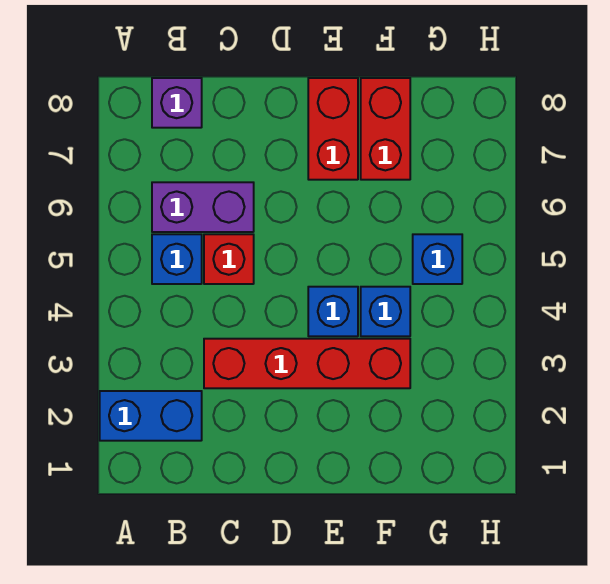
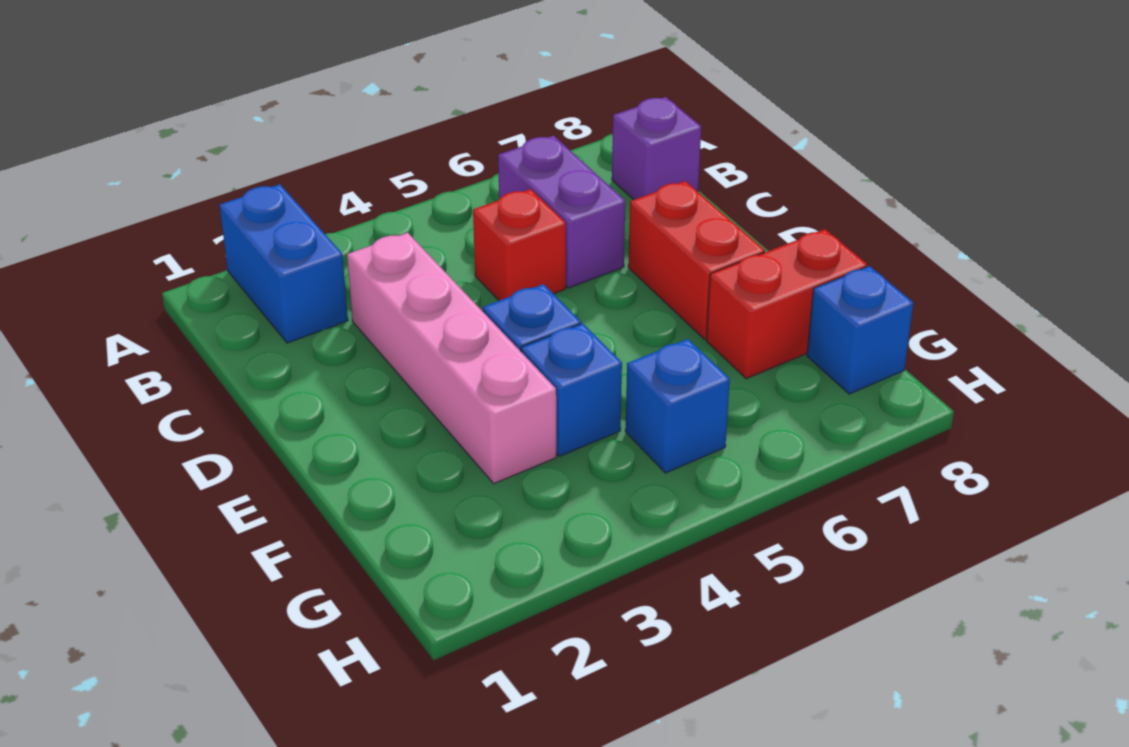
blue brick B5 level 1 -> blue brick G8 level 1
red brick C3:F3 level 1 -> pink brick C3:F3 level 1
red brick E7:E8 level 1 -> red brick D7:E7 level 1

